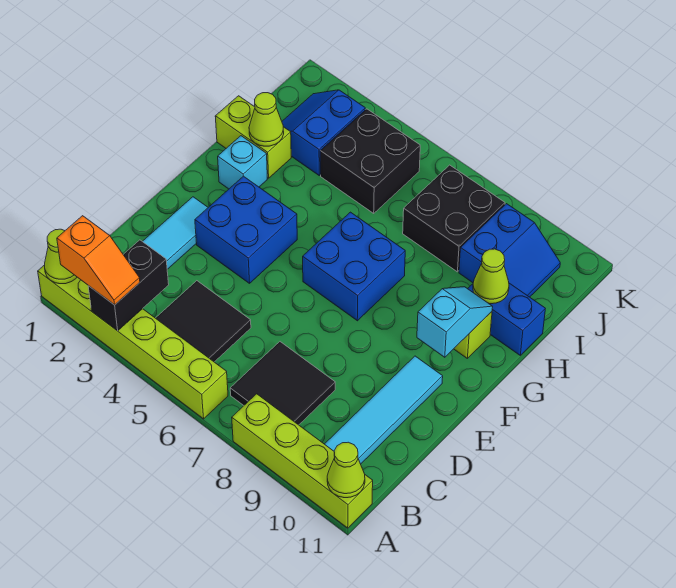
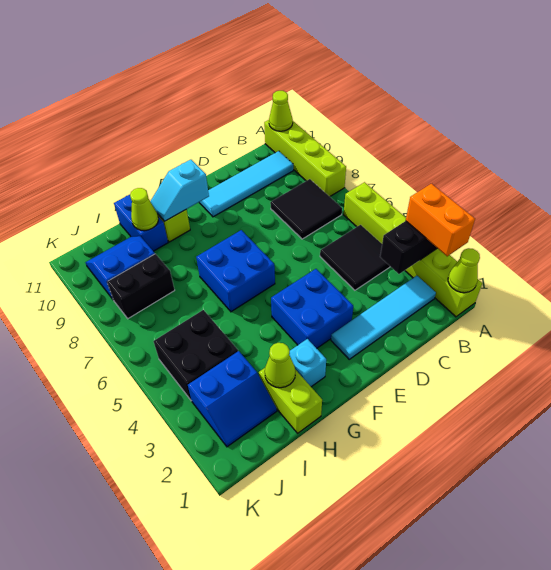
orange slope A2:A3 level 3 top 2 -> orange brick A2:A3 level 3
black brick I7:J8 level 1 -> black brick I8:J8 level 1

